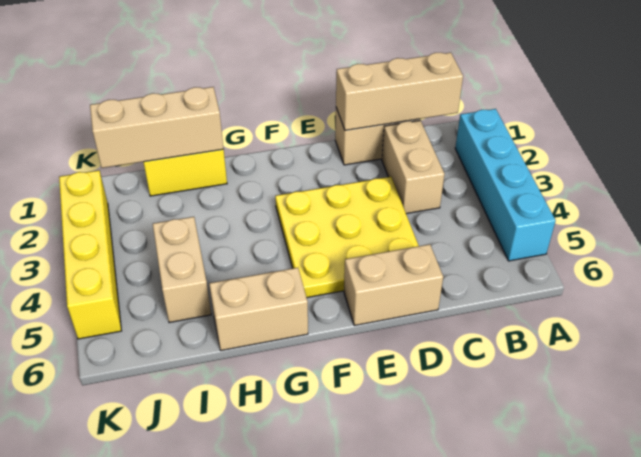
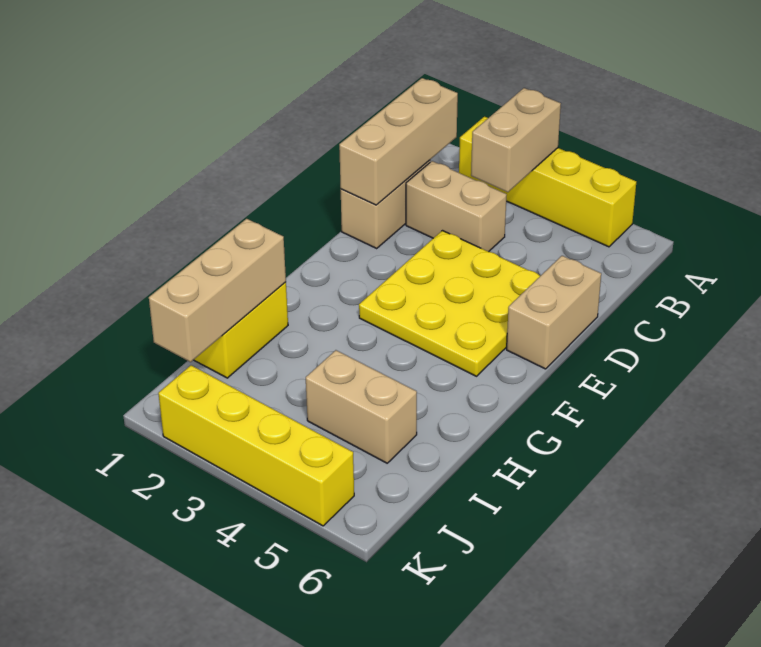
cyan brick A2:A5 level 1 -> yellow brick A2:A5 level 1
tan brick G6:H6 level 1 -> tan brick A3:B3 level 2

